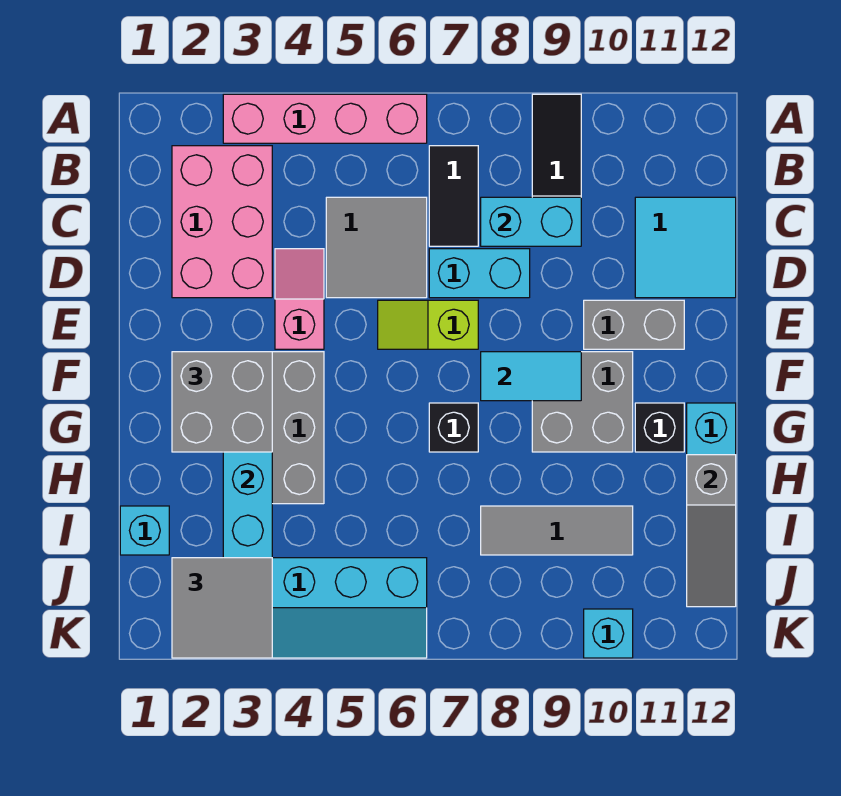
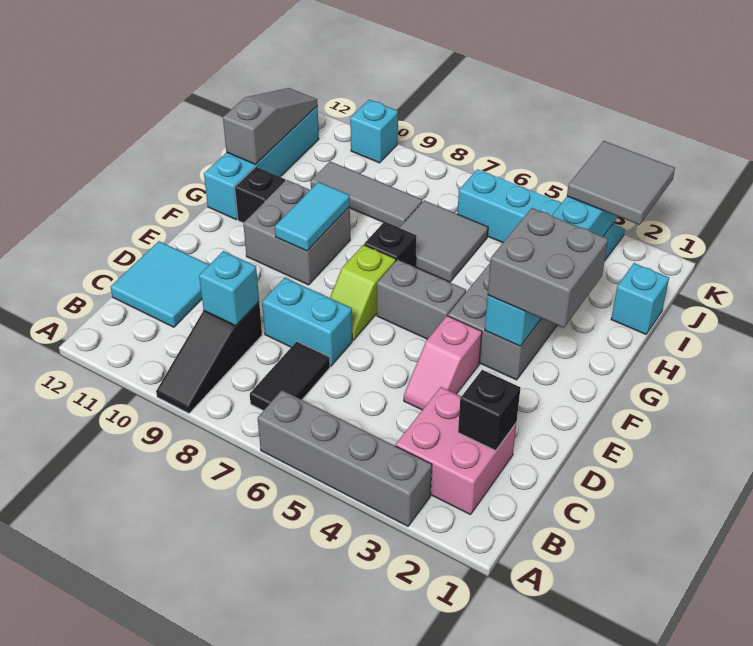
pink brick A3:A6 level 1 -> grey brick A3:A6 level 1
pink brick B2:D3 level 1 -> pink brick B2:C3 level 1
none -> black brick C2 level 2
grey tile C5:D6 level 1 -> grey tile H6:I7 level 1
cyan brick C8:C9 level 2 -> cyan brick C9 level 2
lime slope E6:E7 level 1 top 7 -> lime slope E7:F7 level 1 top F
grey brick E10:E11 level 1 -> grey brick F5:F6 level 1
cyan tile F8:F9 level 2 -> cyan tile F9:G9 level 2

